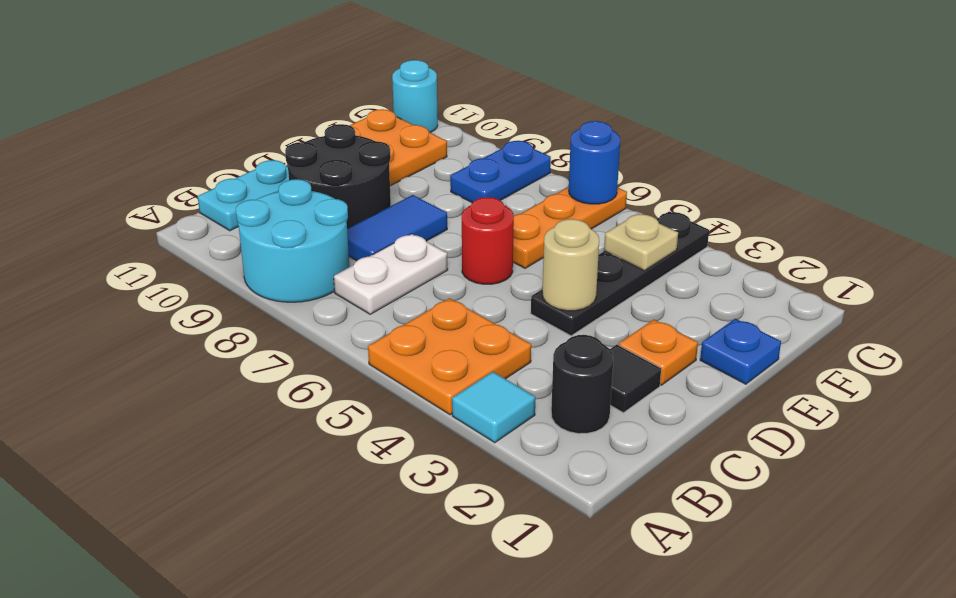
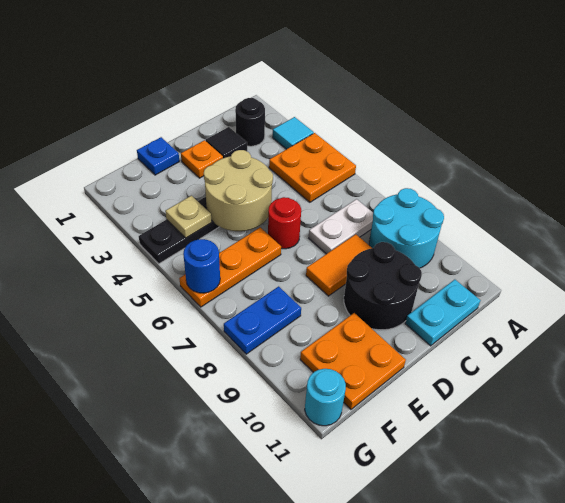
blue tile C8:D8 level 1 -> orange tile C8:D8 level 1
tan round brick D4 level 2 -> tan round brick D4:E5 level 2

